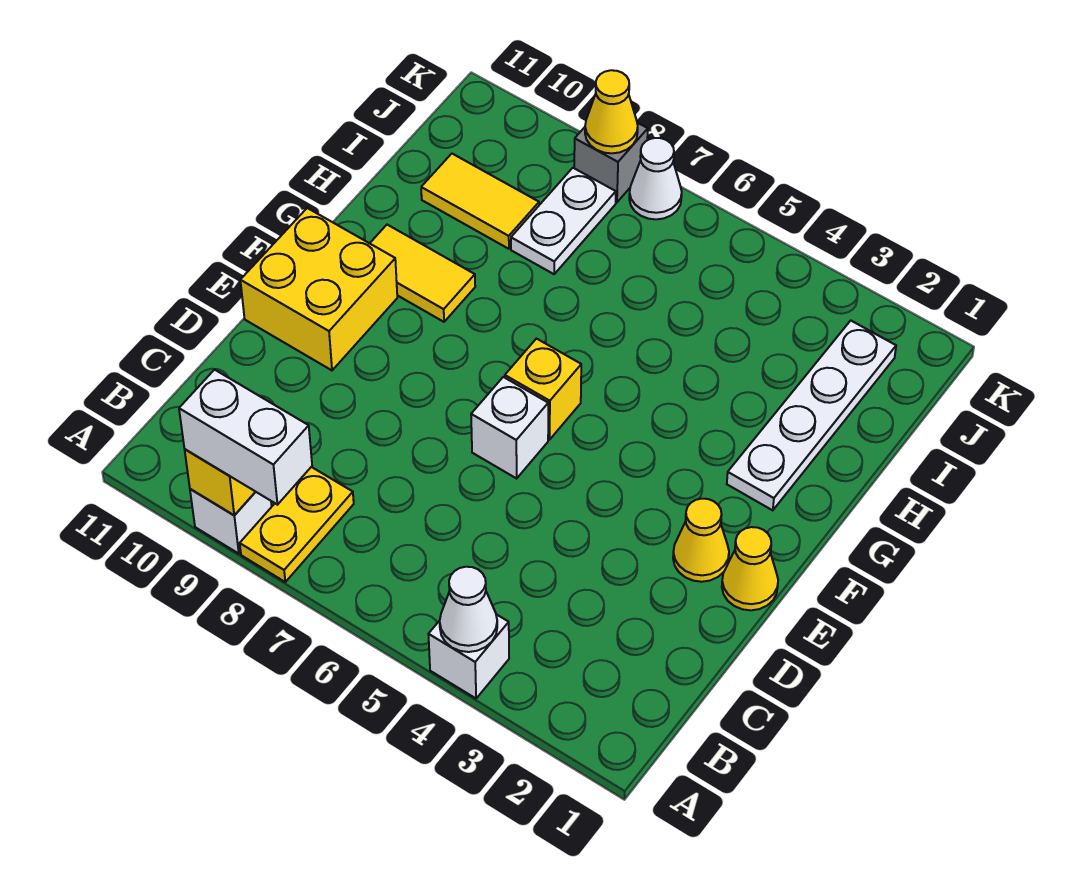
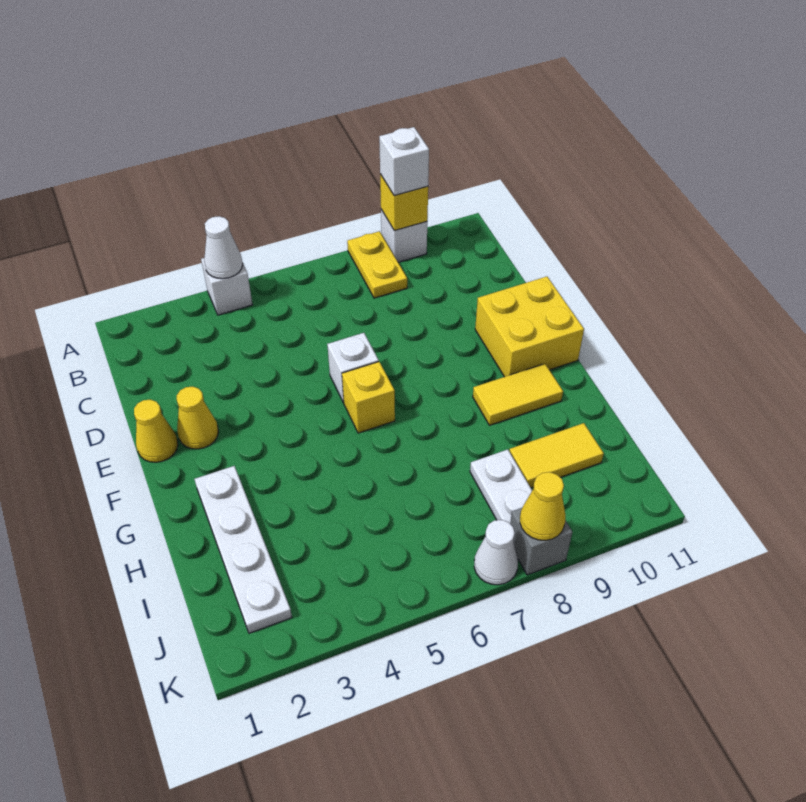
white brick A8:A9 level 3 -> white brick A9 level 3

